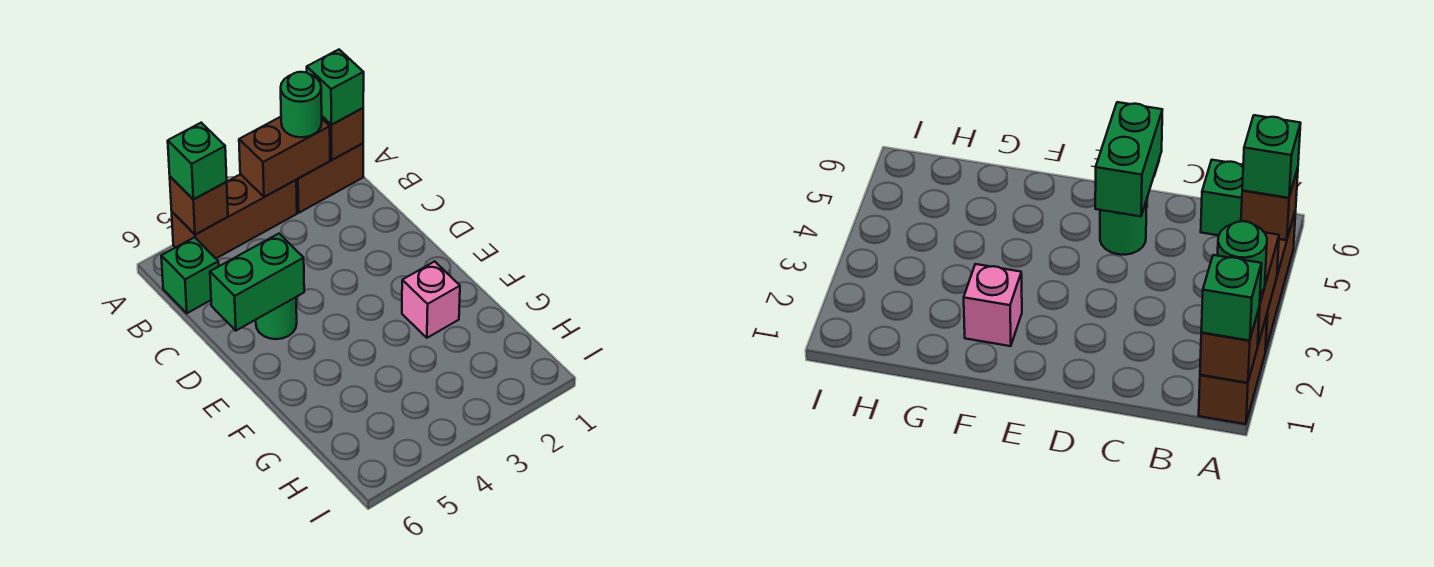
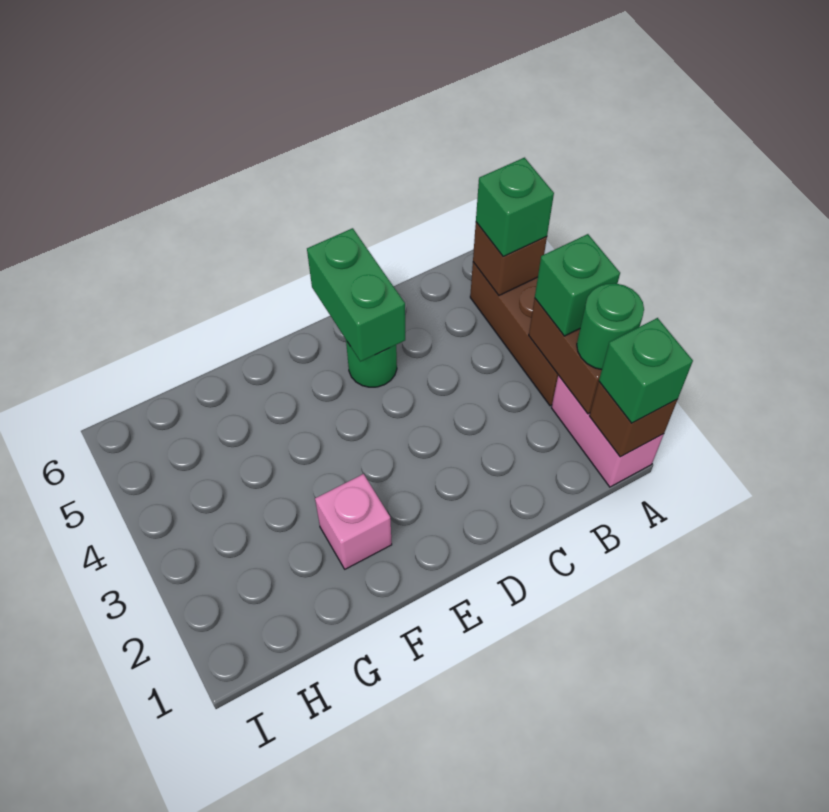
brown brick A1:A2 level 1 -> pink brick A1:A2 level 1
green brick B6 level 1 -> green brick A3 level 3

